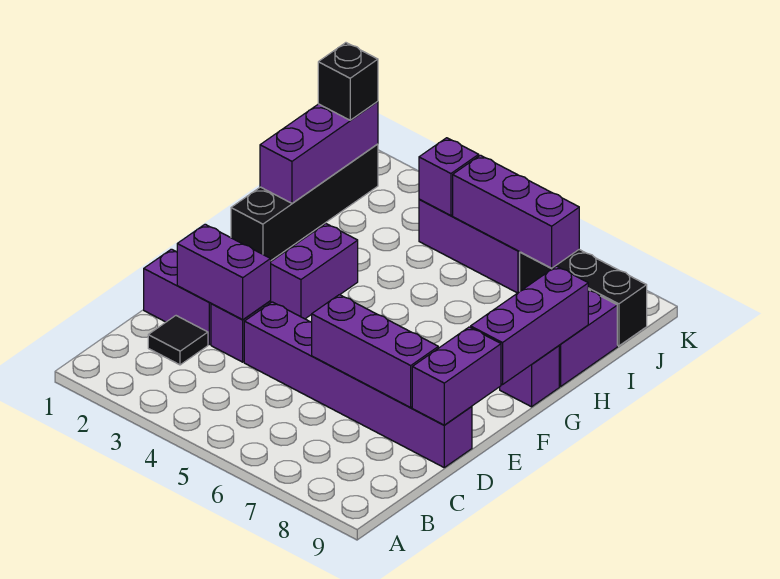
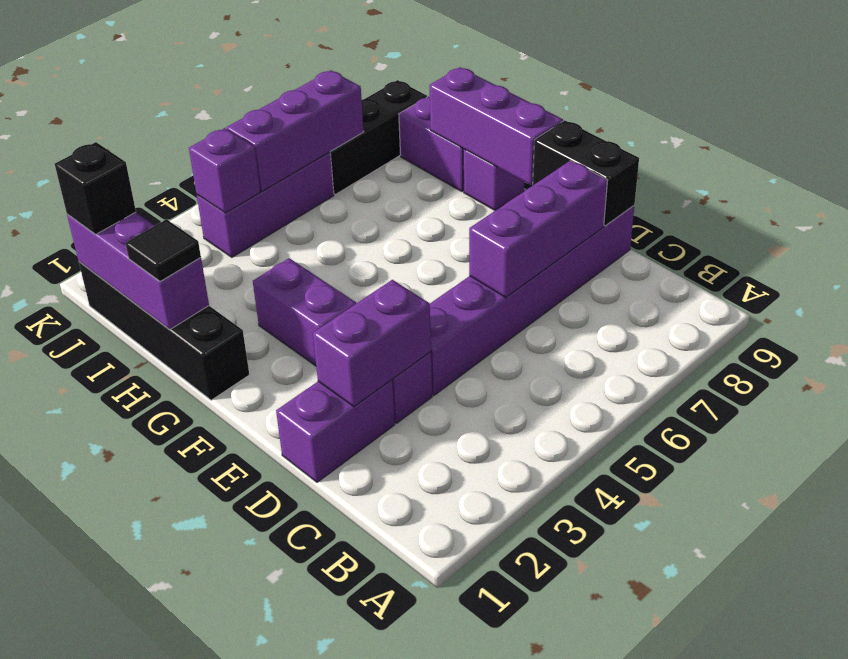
black tile C2 level 1 -> black tile H1 level 3
purple brick D9:E9 level 2 -> black brick D9:E9 level 2

